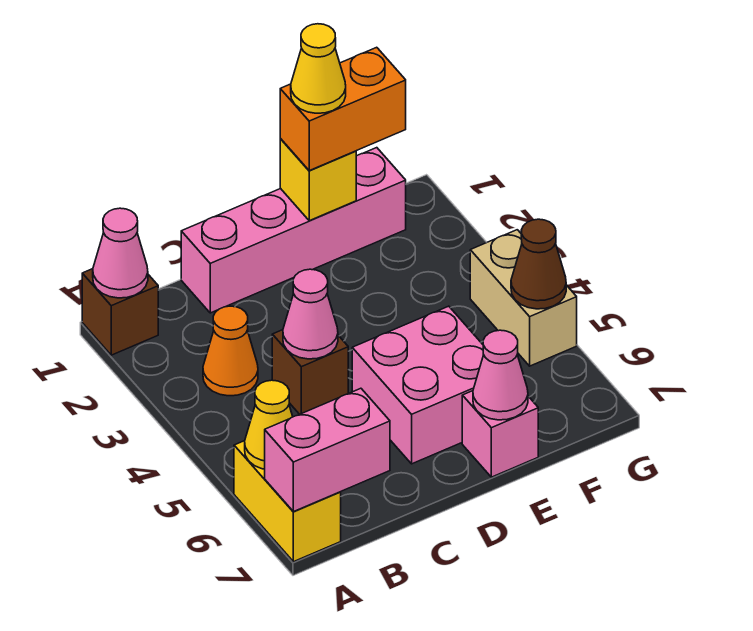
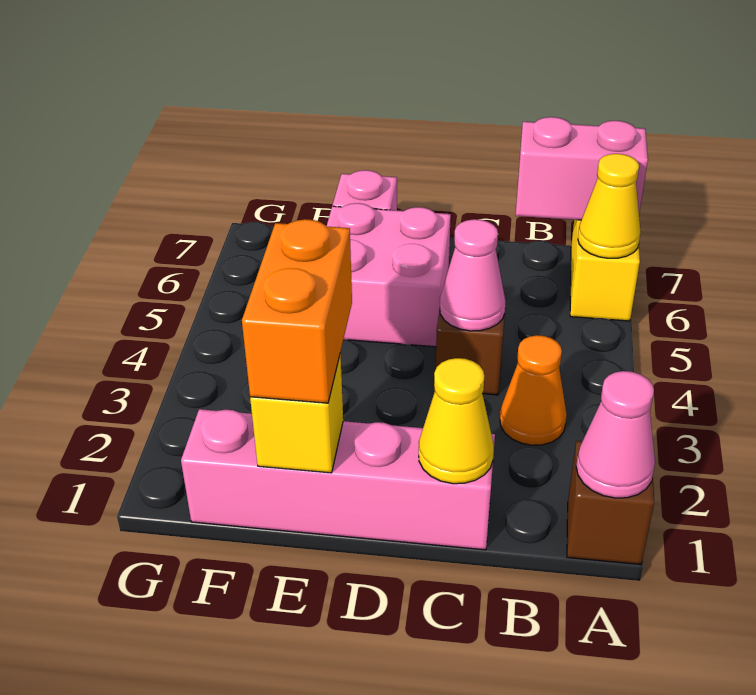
orange brick E1:F1 level 3 -> orange brick E1:E2 level 3
yellow cone E1 level 4 -> yellow cone C1 level 2
pink cone E7 level 2 -> none
tan brick G4:G5 level 1 -> none
brown cone G5 level 2 -> none

